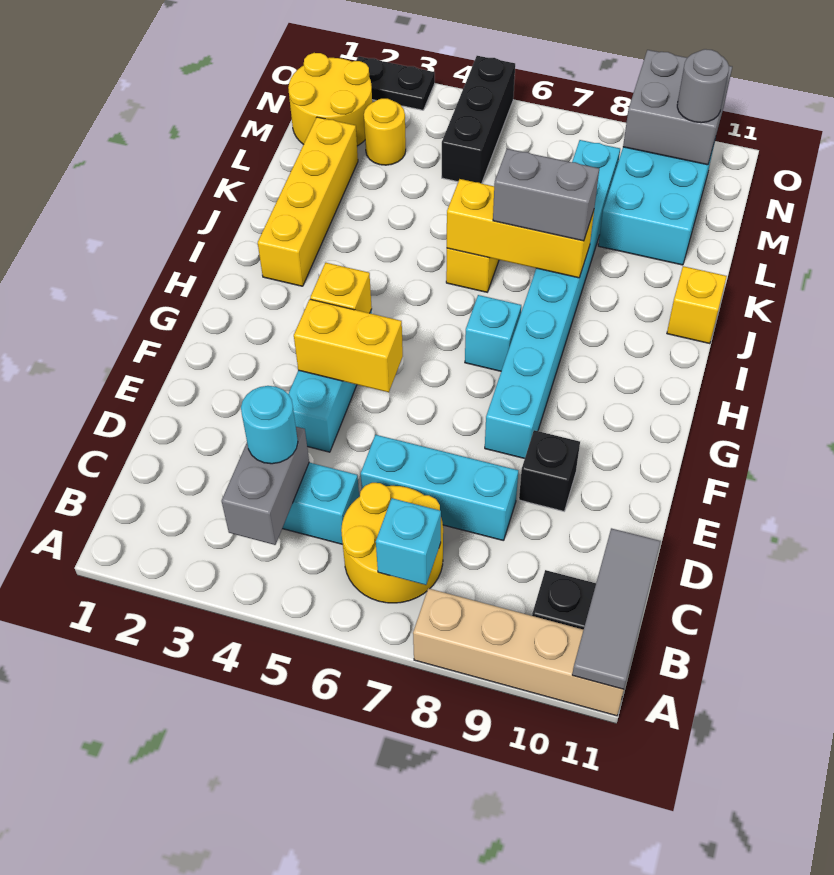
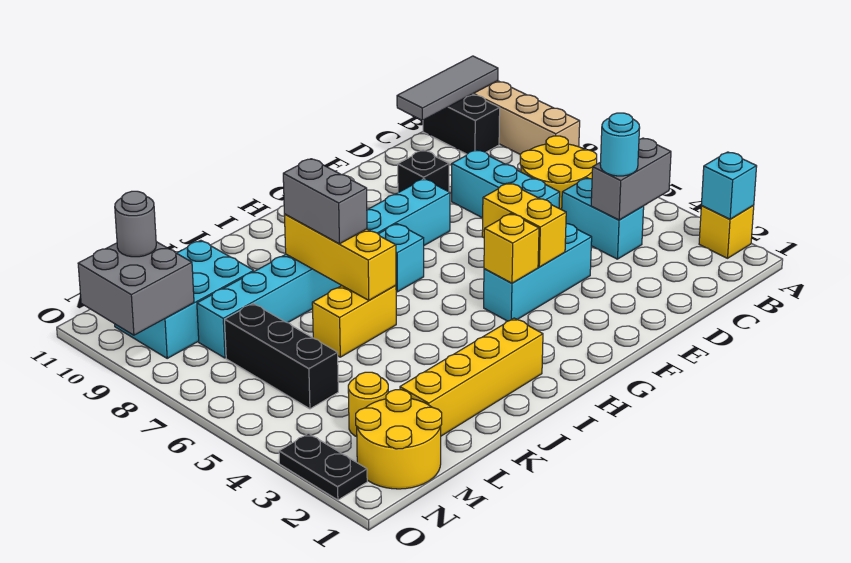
cyan brick B7 level 2 -> cyan brick A2 level 2
yellow brick J11 level 1 -> yellow brick A2 level 1
black brick M5:O5 level 1 -> black brick M5:M7 level 1

